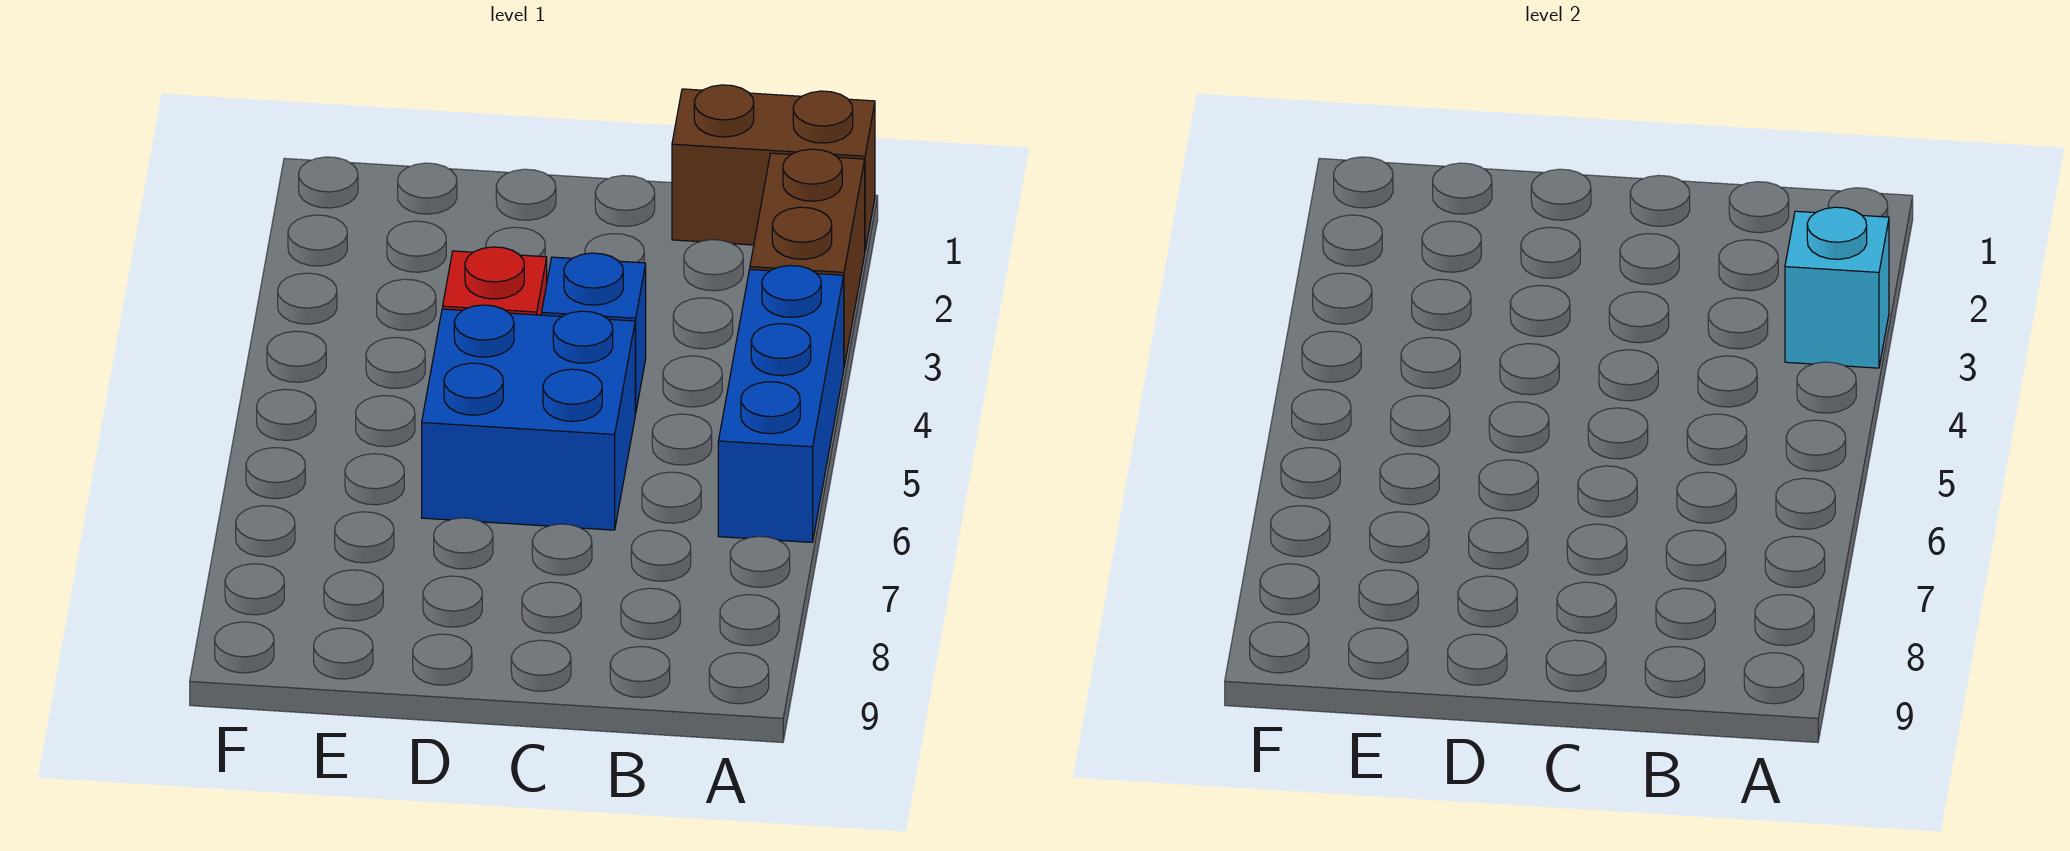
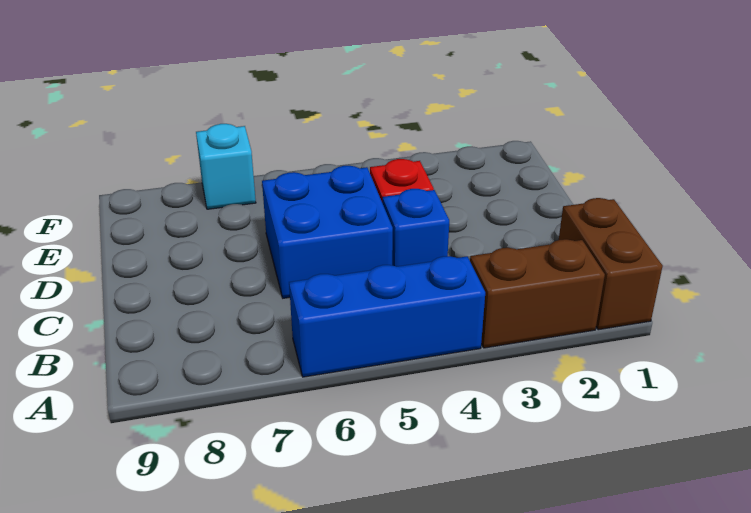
cyan brick A3 level 2 -> cyan brick F7 level 1

